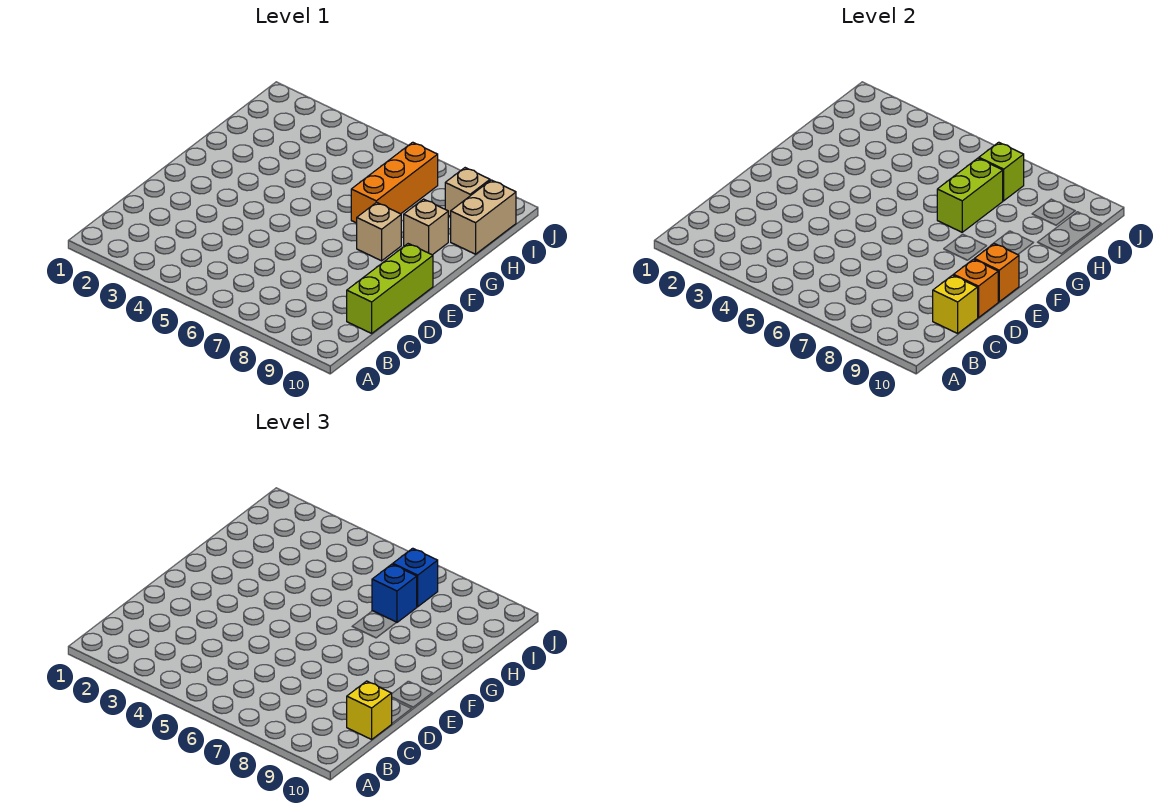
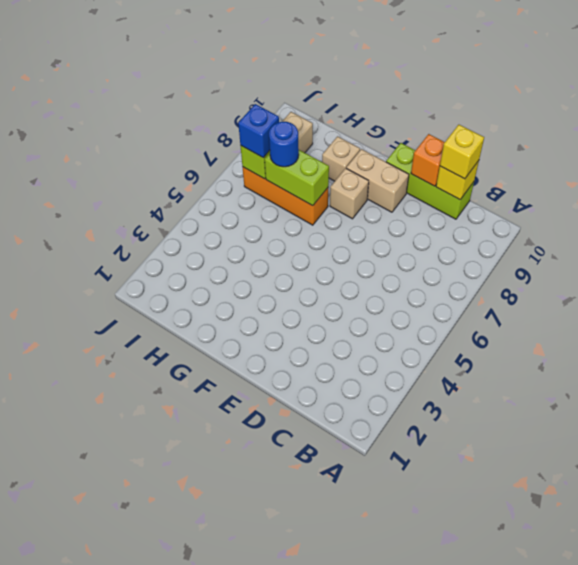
orange brick E10 level 2 -> none
blue brick H7 level 3 -> blue round brick H7 level 3
tan brick H10:I10 level 1 -> tan brick E9:F9 level 1

